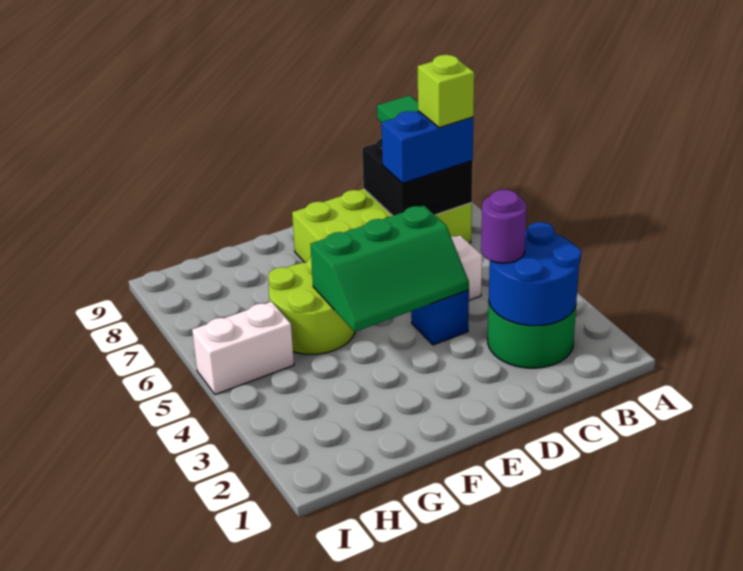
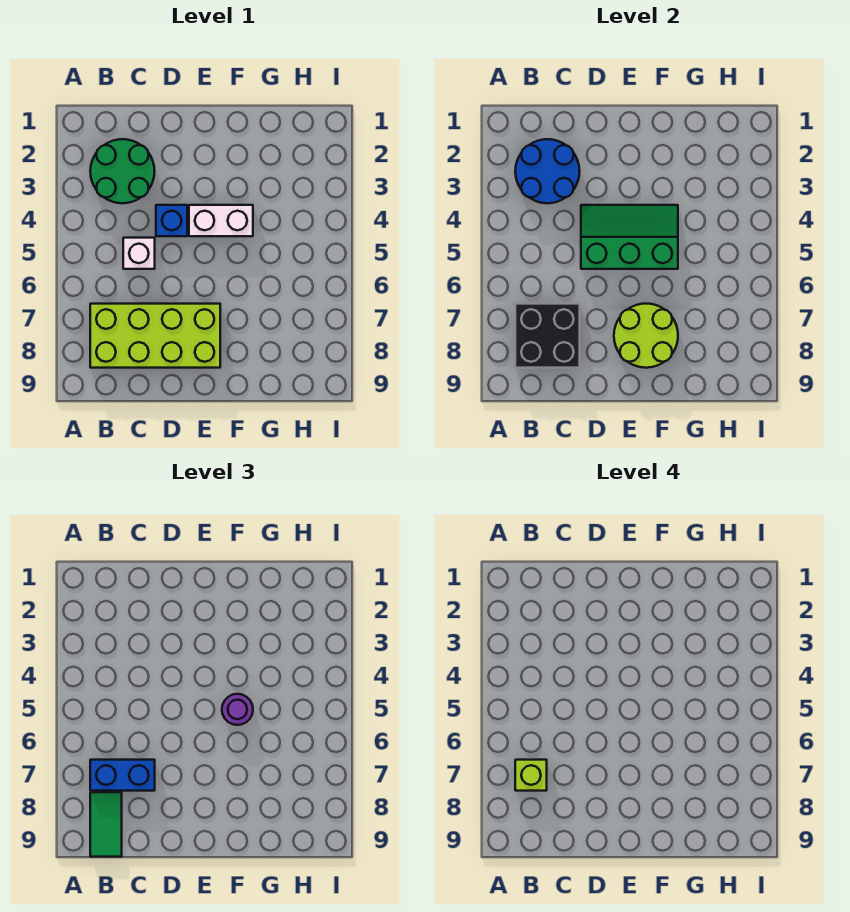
purple round brick C3 level 3 -> purple round brick F5 level 3
lime round brick F5:G6 level 1 -> lime round brick E7:F8 level 2
white brick H5:I5 level 1 -> white brick E4:F4 level 1

